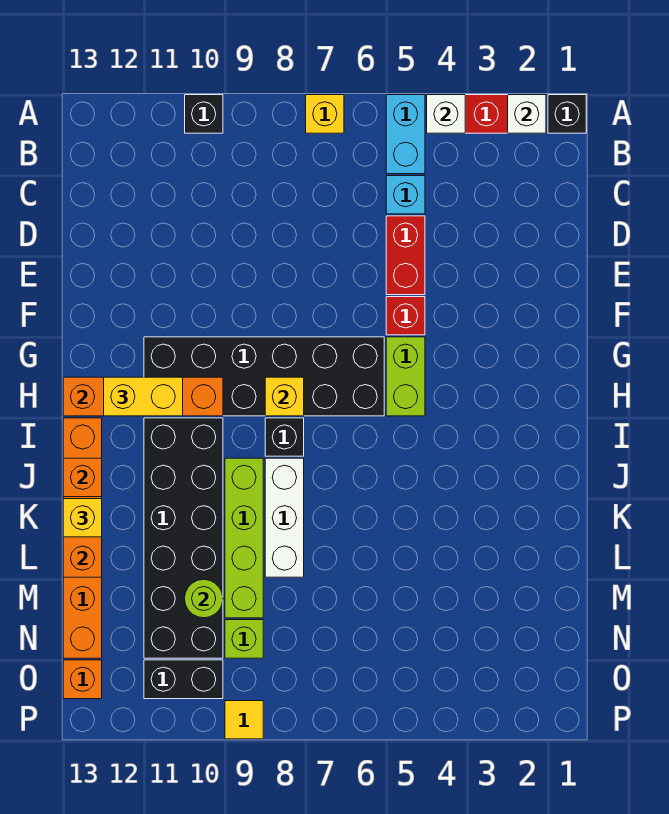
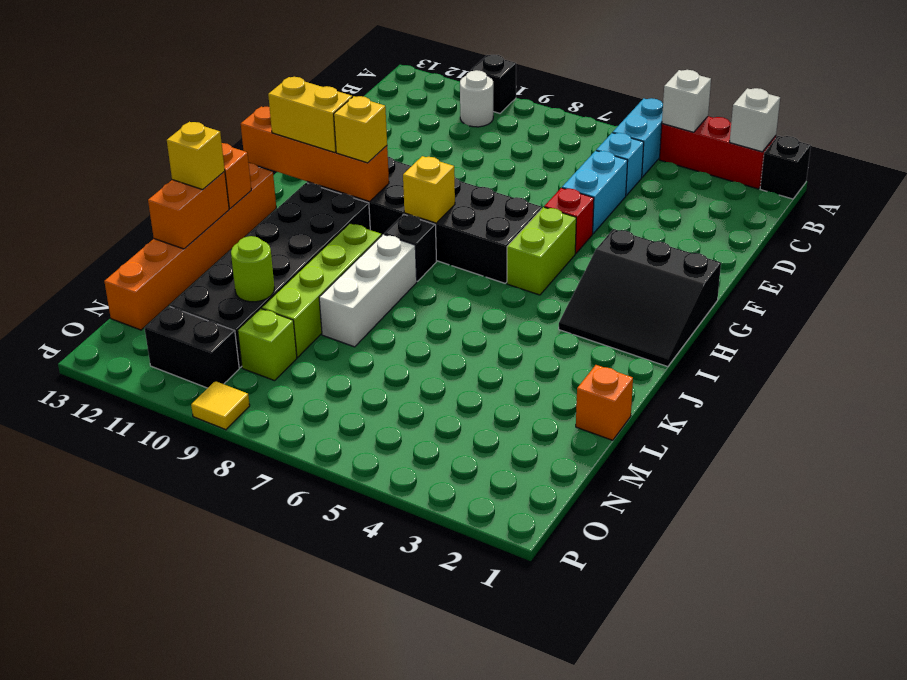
yellow brick A7 level 1 -> yellow brick H10 level 3
none -> white round brick B10 level 1
red brick D5:E5 level 1 -> cyan brick D5:E5 level 1
none -> black slope G1:I3 level 1 top G
orange brick O13 level 1 -> orange brick L1 level 1

